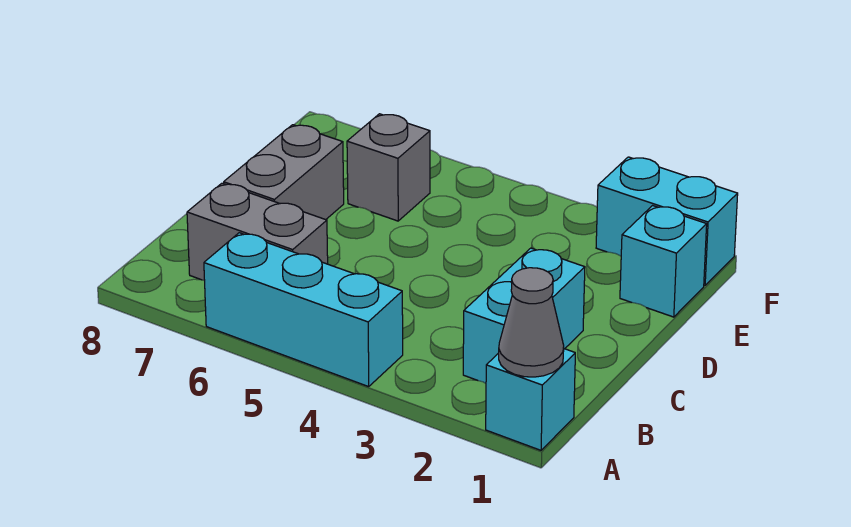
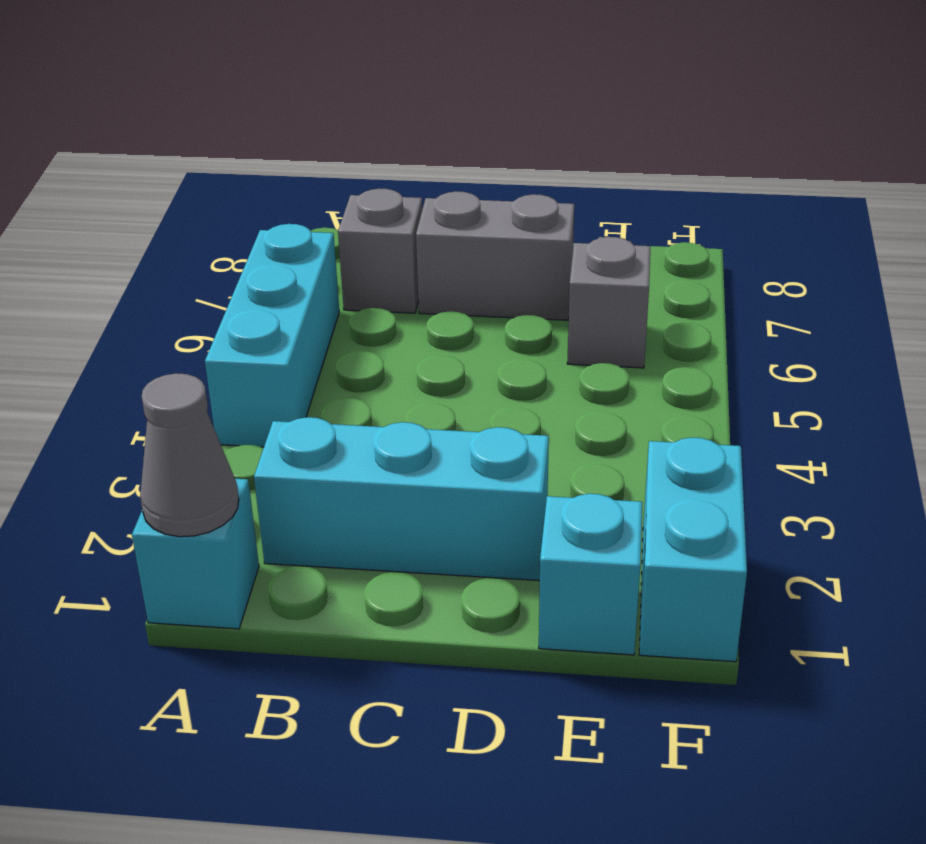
cyan brick B2:C2 level 1 -> cyan brick B2:D2 level 1
grey brick B6:B7 level 1 -> grey brick B7 level 1

